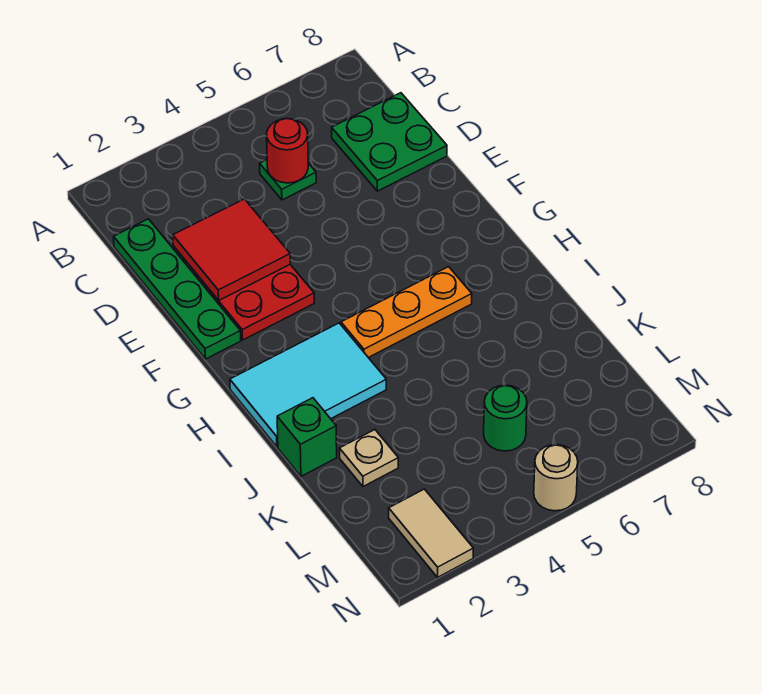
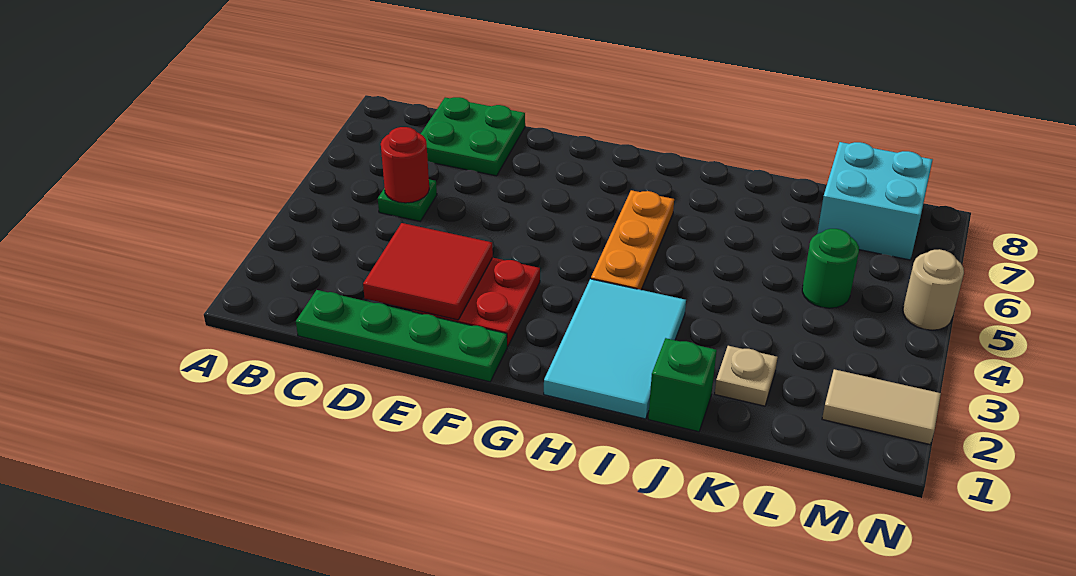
none -> cyan brick L7:M8 level 1

